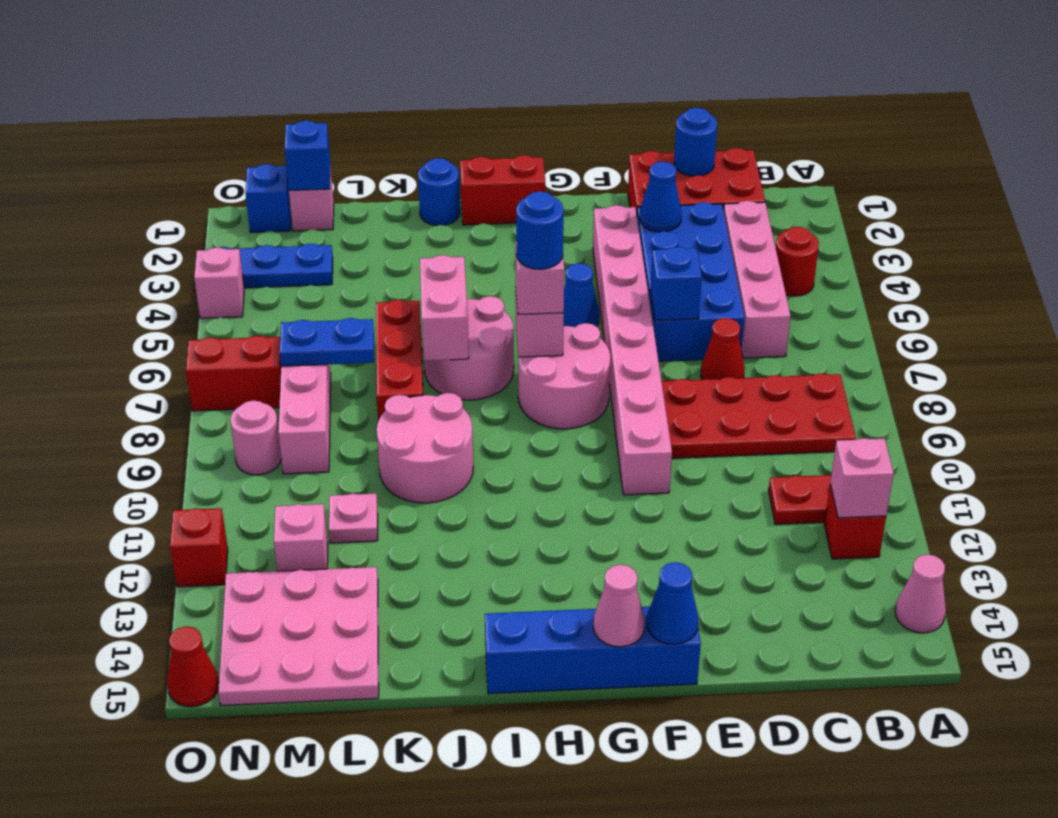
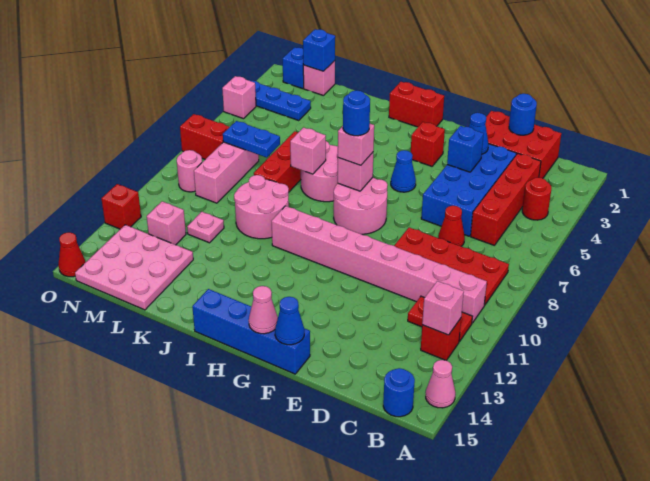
pink brick C3:C6 level 1 -> red brick C3:C6 level 1
blue brick E6 level 2 -> blue brick E4 level 2
pink brick F3:F10 level 1 -> pink brick B10:I10 level 1
none -> red brick G3 level 1
blue round brick J1 level 1 -> blue round brick B15 level 1
pink brick J6:J7 level 2 -> pink brick J7 level 2

